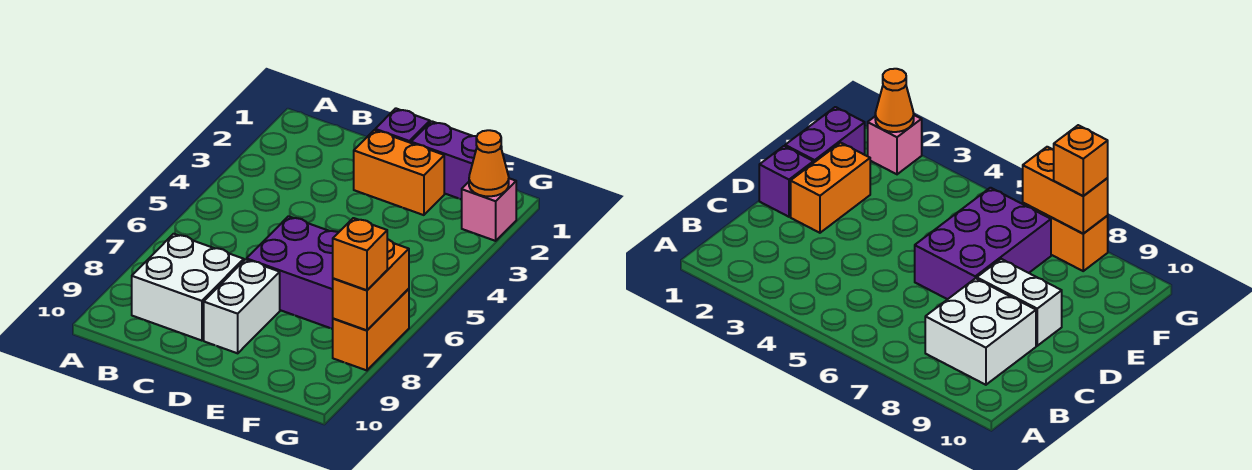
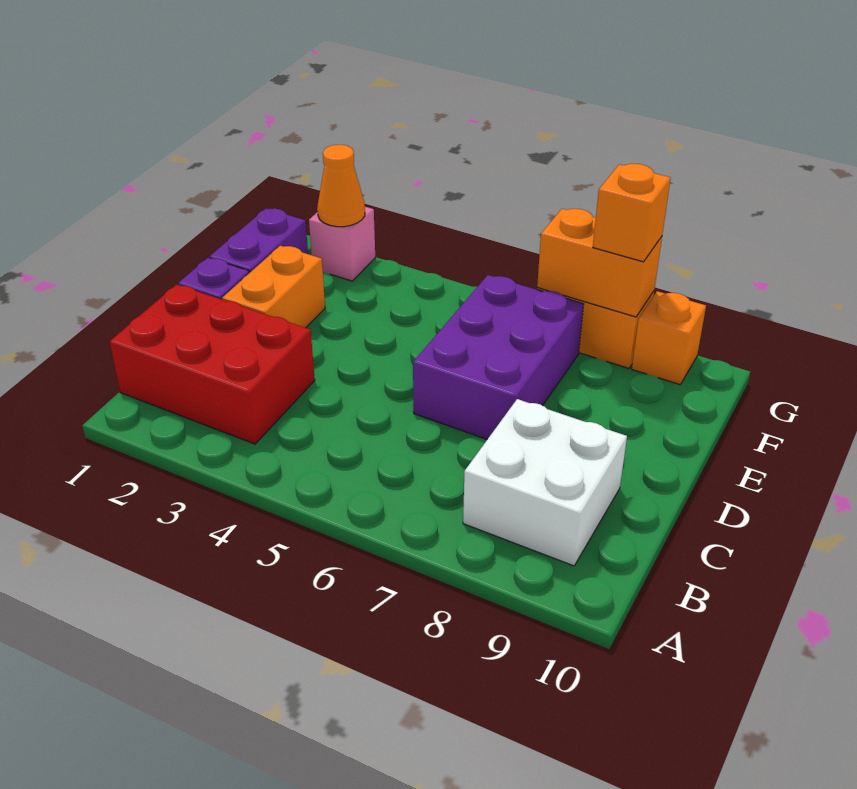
none -> red brick B1:C3 level 1
white brick D8:D9 level 1 -> none
none -> orange brick G9 level 1

